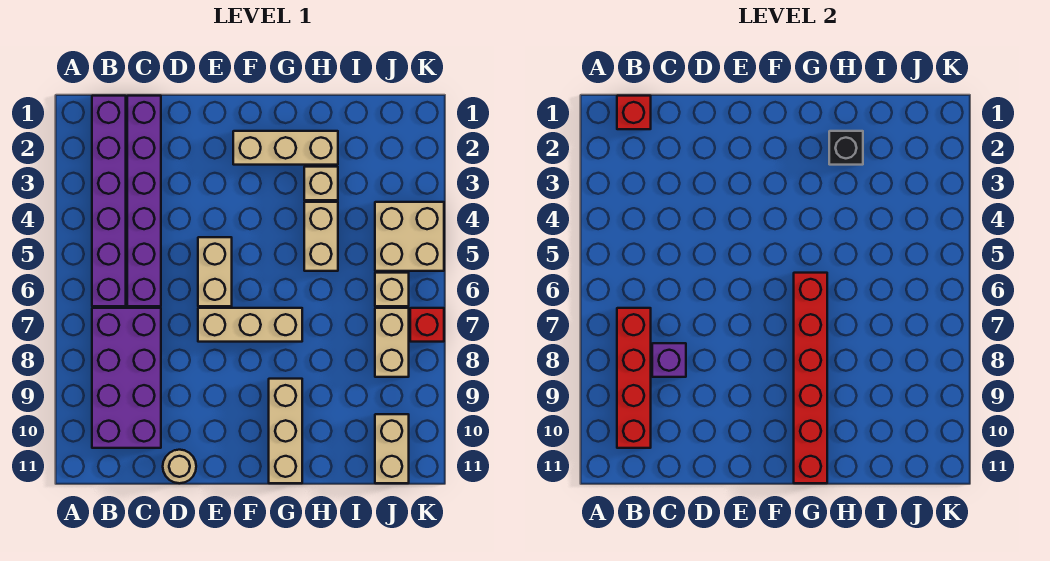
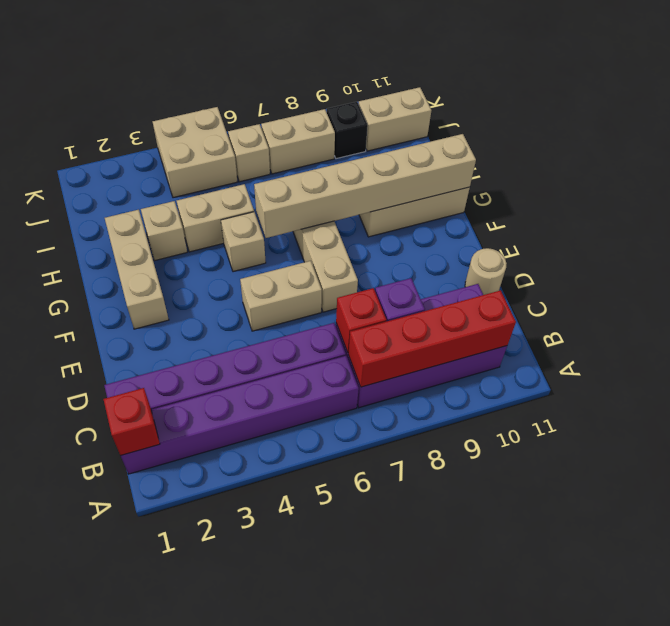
none -> tan brick G5 level 1
red brick G6:G11 level 2 -> tan brick G6:G11 level 2
black brick H2 level 2 -> black brick J9 level 1
red brick K7 level 1 -> red brick C7 level 2

